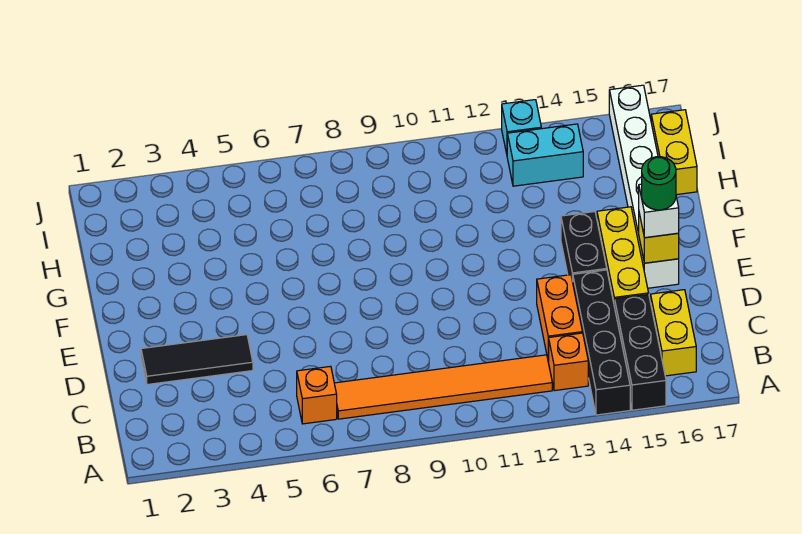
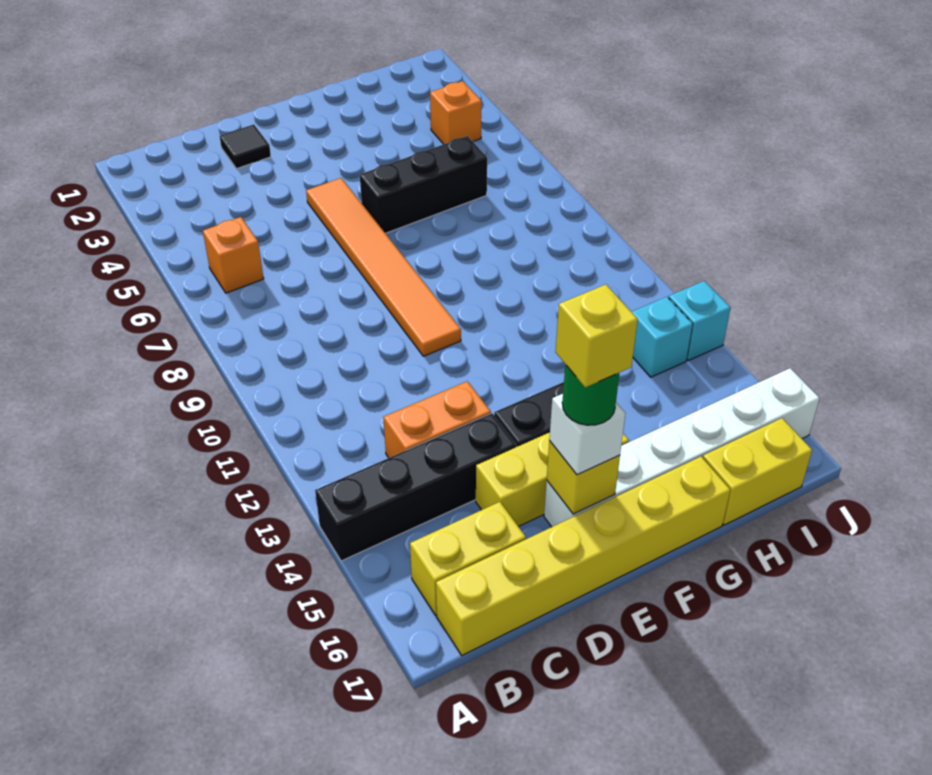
black brick A15:C15 level 1 -> black brick F6:H6 level 1
orange tile B7:B12 level 1 -> orange tile E5:E10 level 1
orange brick B13 level 1 -> orange brick I4 level 1
none -> yellow brick B17:G17 level 1
black tile D2:D4 level 1 -> black tile D2 level 1
none -> yellow brick E16 level 5
cyan brick I13:I14 level 1 -> cyan brick I13 level 1

